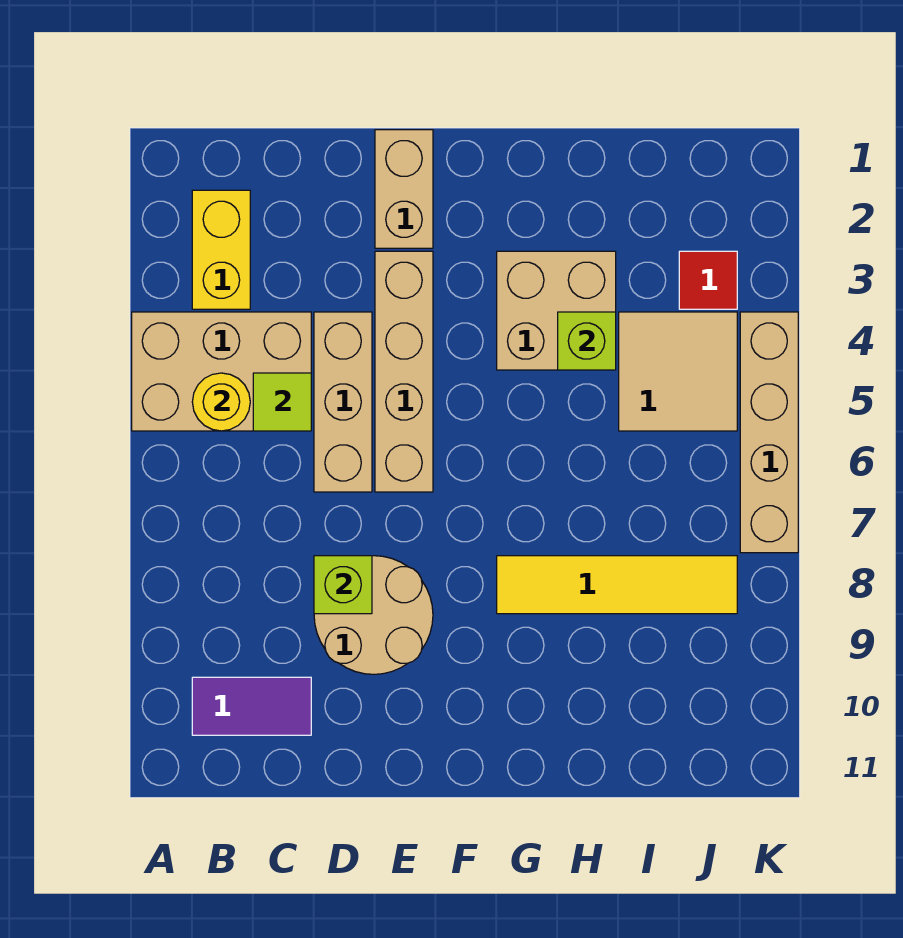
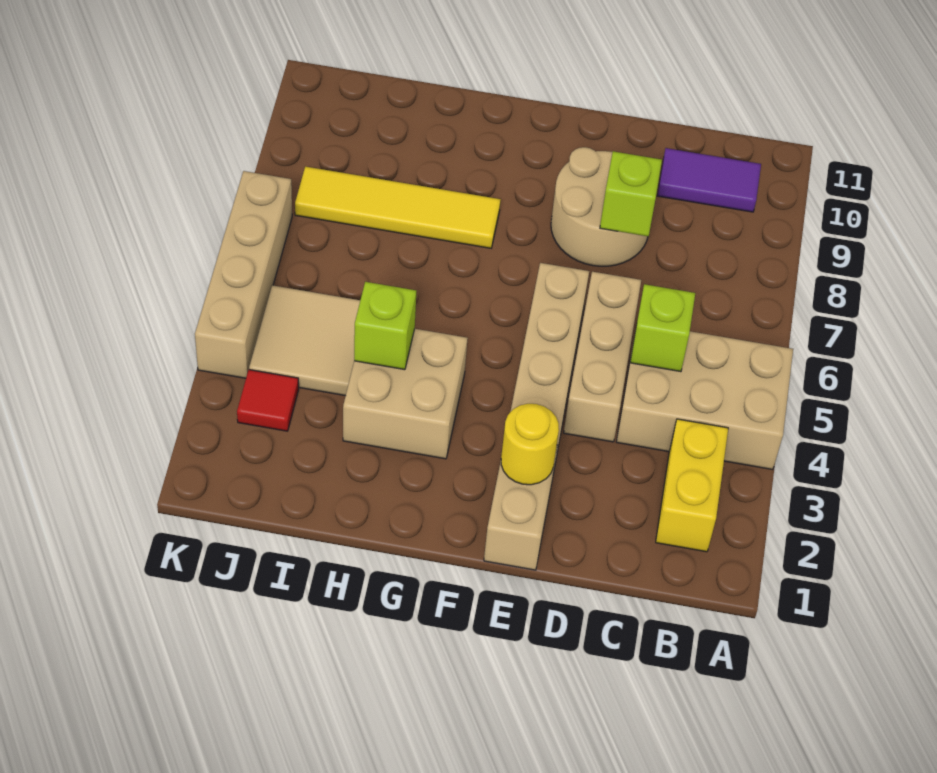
yellow round brick B5 level 2 -> yellow round brick E2 level 2
lime tile C5 level 2 -> lime brick C5 level 2

